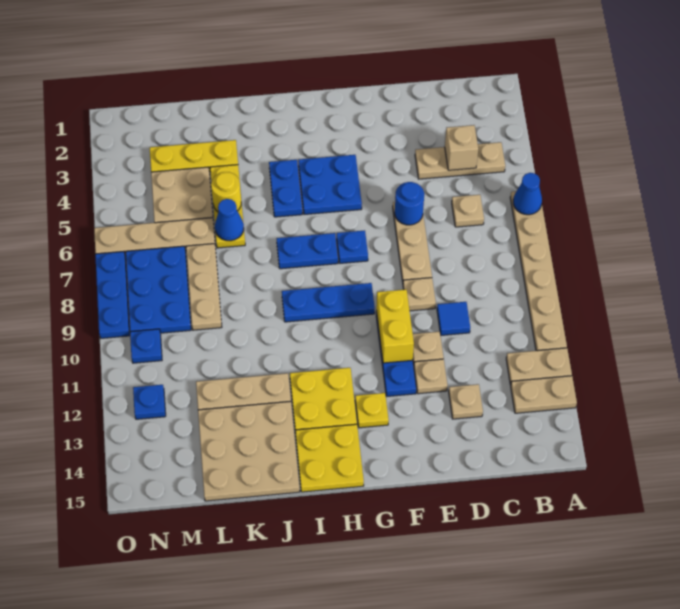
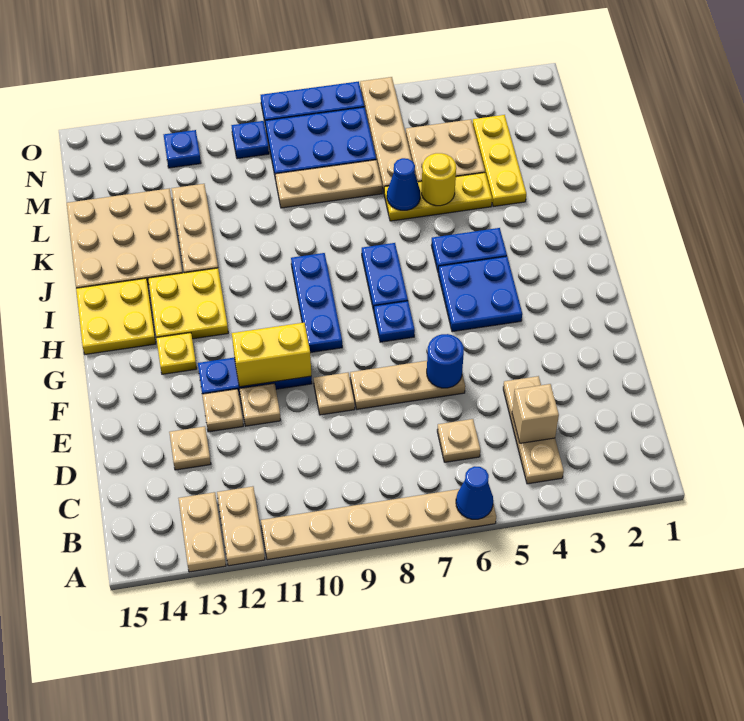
blue tile D10 level 1 -> none

